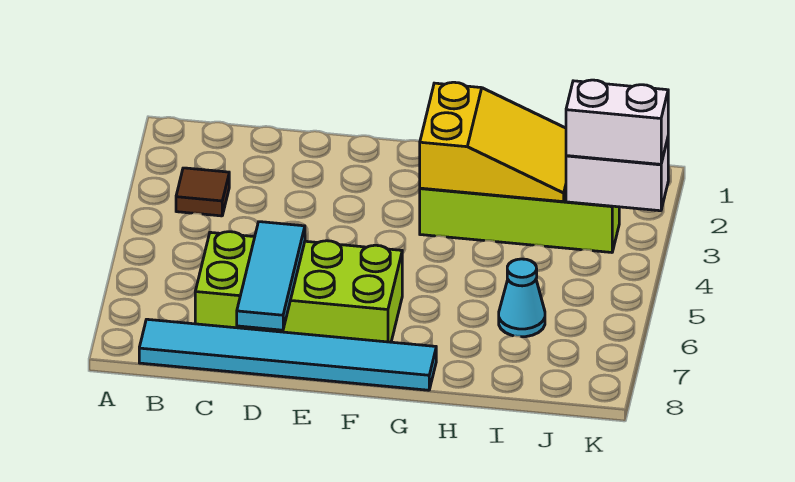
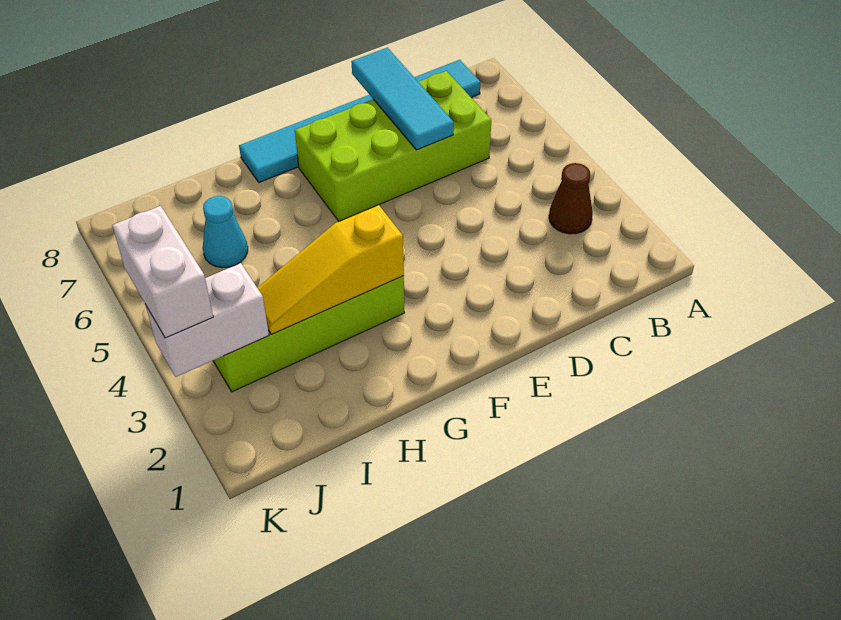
brown tile B3 level 1 -> brown cone B3 level 1
yellow slope G2:I3 level 2 top G -> yellow slope G3:I3 level 2 top G
white brick J3:K3 level 3 -> white brick K3:K4 level 3

